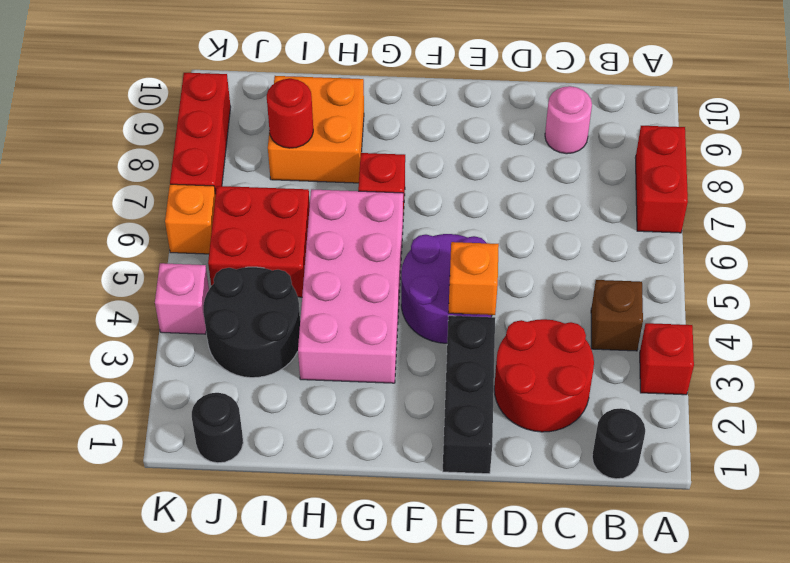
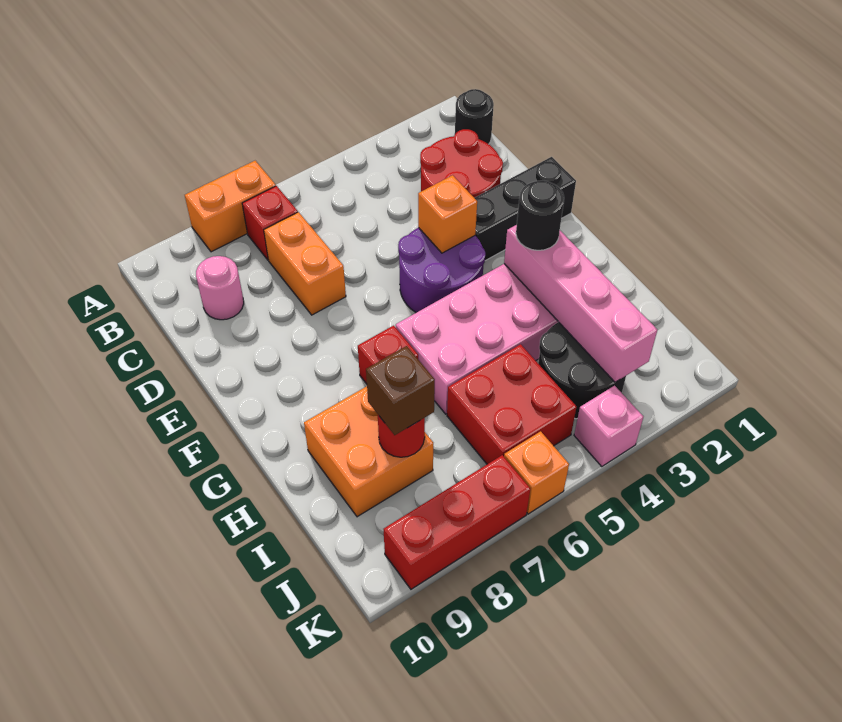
red brick A3 level 1 -> red brick B7 level 1
red brick A7:A8 level 1 -> orange brick A7:A8 level 1
brown brick B4 level 1 -> brown brick I8 level 3
none -> orange brick C7:D7 level 1
none -> pink brick G3:J3 level 2
black round brick J1 level 1 -> black round brick G3 level 3

